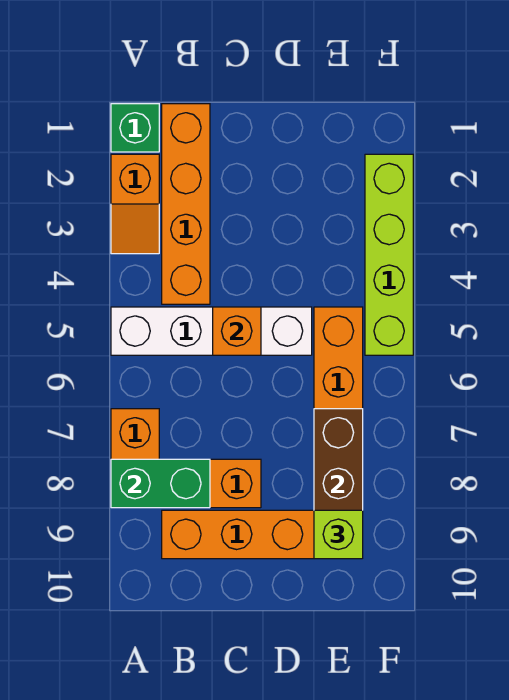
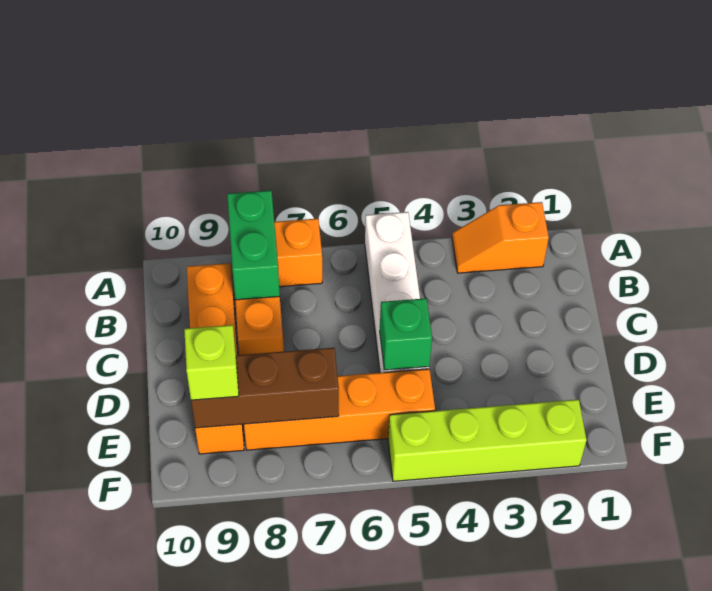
green brick A1 level 1 -> green brick D5 level 2
orange brick B1:B4 level 1 -> none
orange brick C5 level 2 -> none

